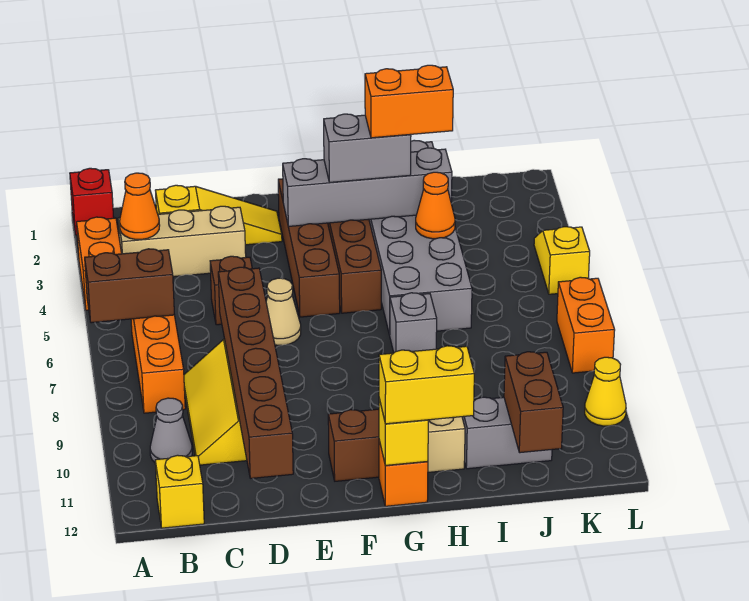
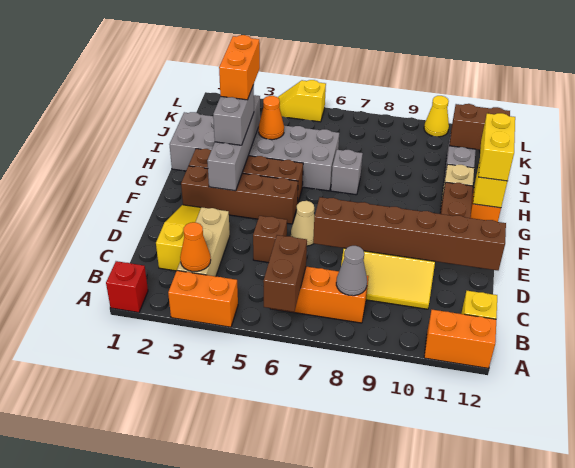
grey cone B10 level 1 -> grey cone B8 level 2
orange brick L7:L8 level 1 -> orange brick A11:A12 level 1

